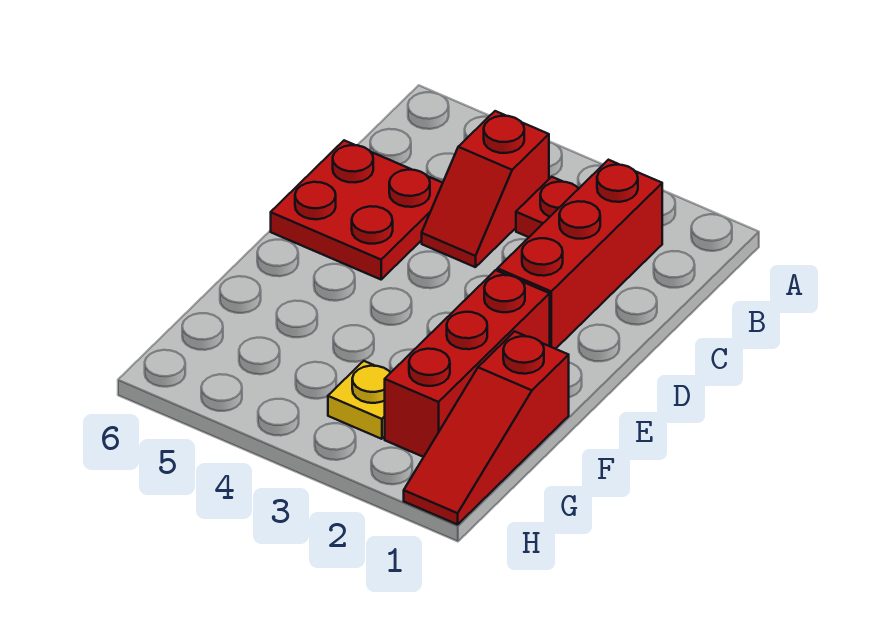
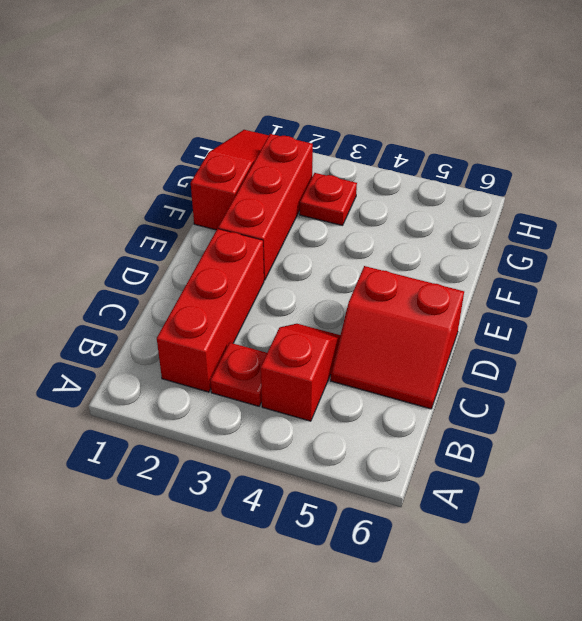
red plate C5:D6 level 1 -> red slope C5:D6 level 1 top D
yellow plate G3 level 1 -> red plate G3 level 1

